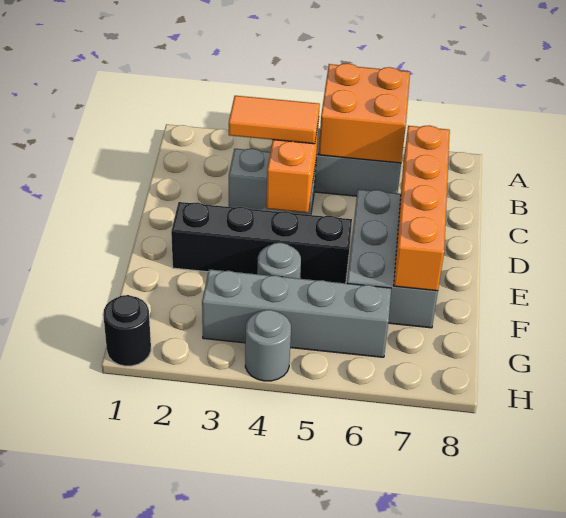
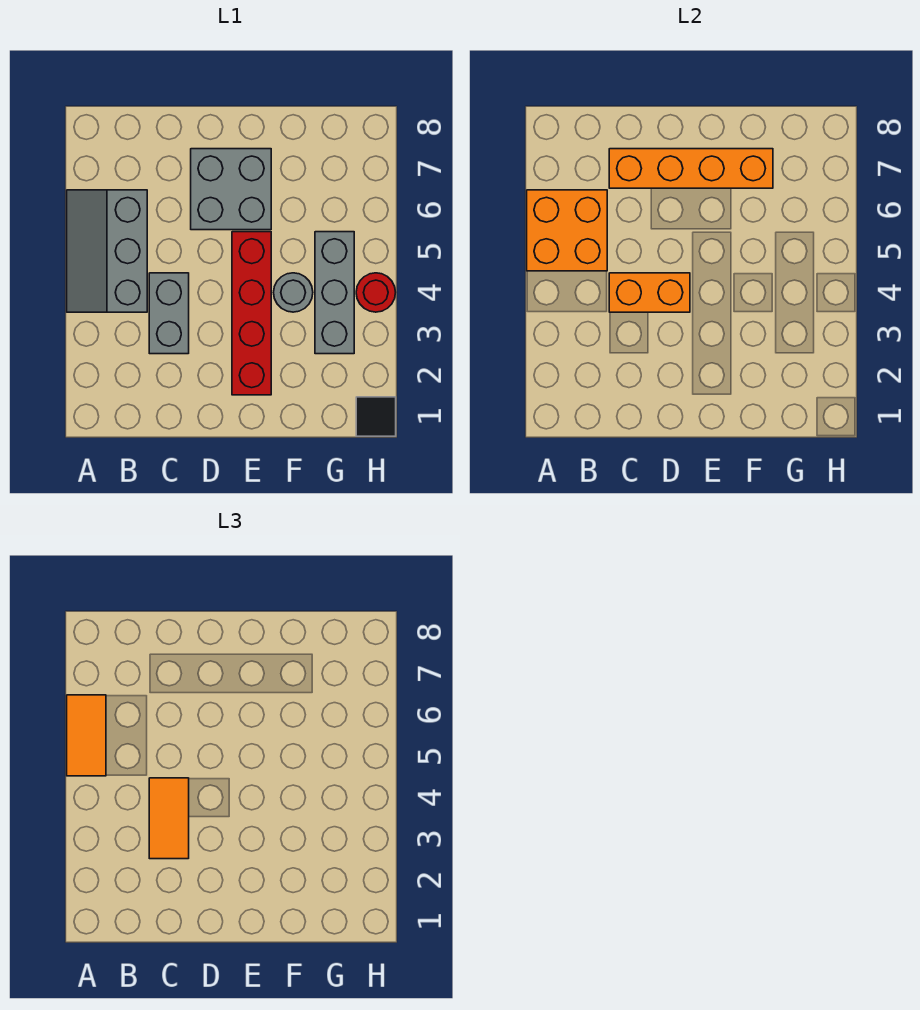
none -> orange tile A5:A6 level 3
grey brick D6:F7 level 1 -> grey brick D6:E7 level 1
black brick E2:E5 level 1 -> red brick E2:E5 level 1
grey brick G3:G6 level 1 -> grey brick G3:G5 level 1
black round brick H1 level 1 -> black tile H1 level 1
grey round brick H4 level 1 -> red round brick H4 level 1

